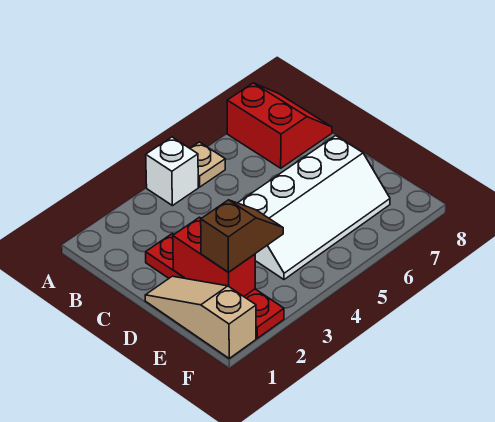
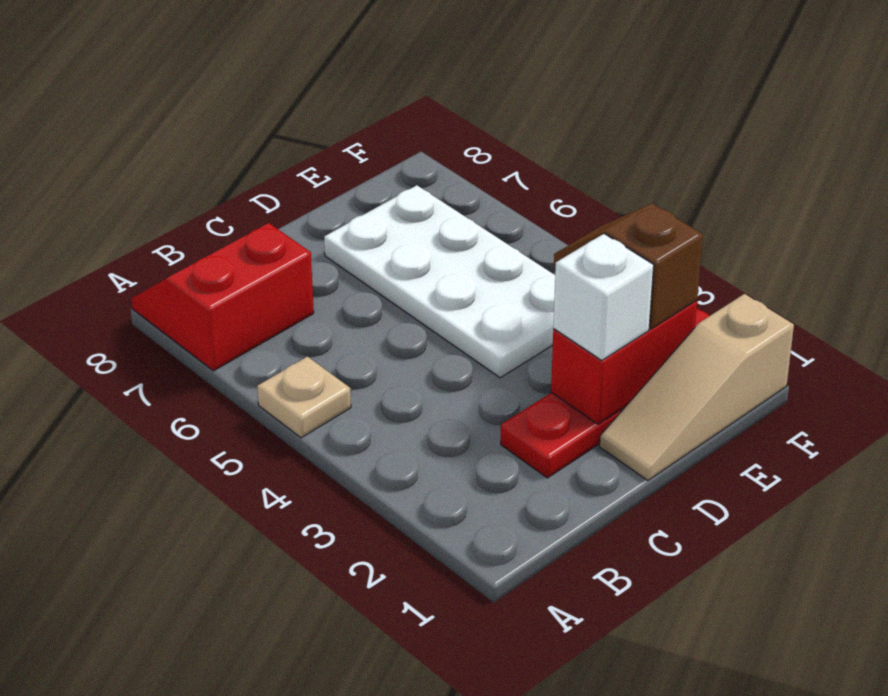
white brick A4 level 1 -> white brick D2 level 3
white slope D4:E7 level 1 top D -> white plate D4:E7 level 1

